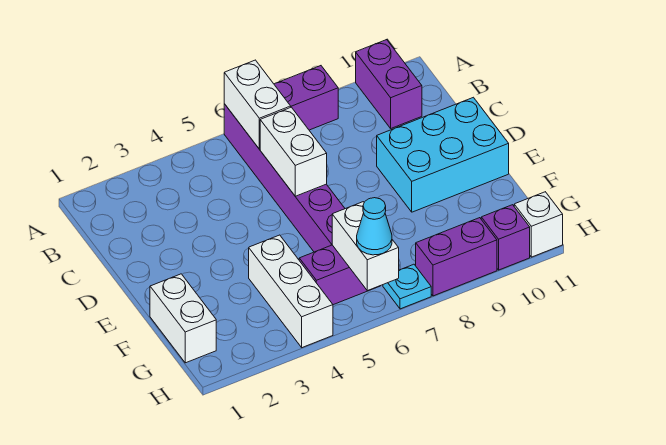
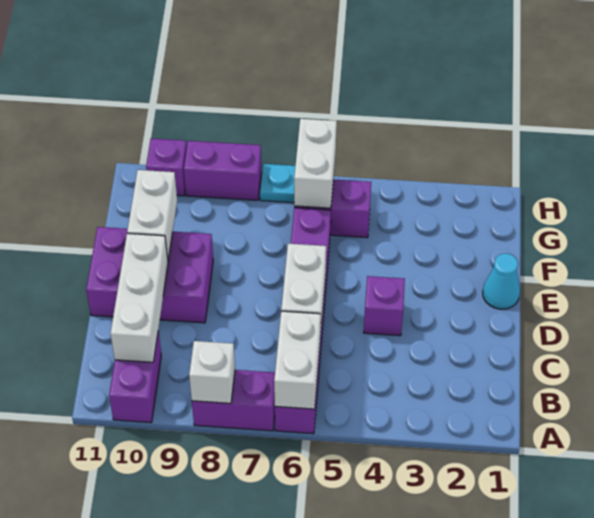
none -> purple brick D4 level 1
cyan brick D9:E11 level 1 -> purple brick D9:E11 level 1
white brick F1:G1 level 1 -> white brick E10:F10 level 2
white brick F4:H4 level 1 -> white brick B10:D10 level 2
cyan cone H6 level 3 -> cyan cone E1 level 1
white brick H11 level 1 -> white brick A8 level 2

